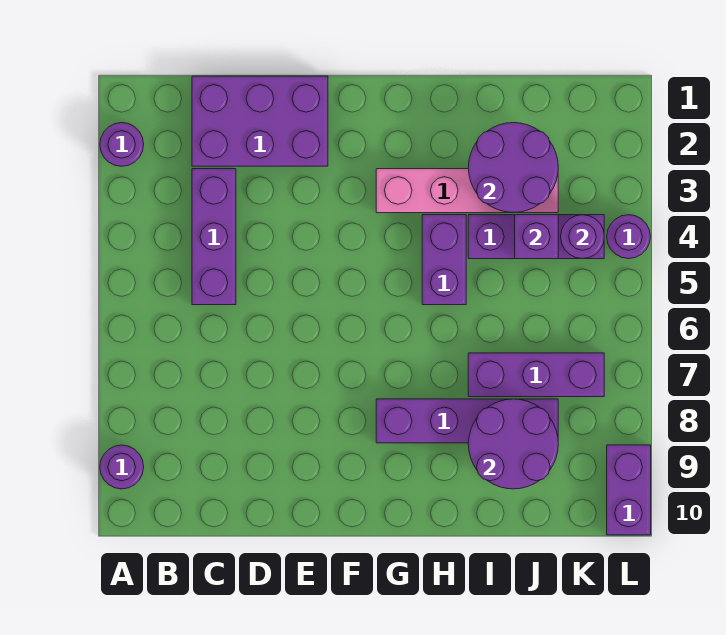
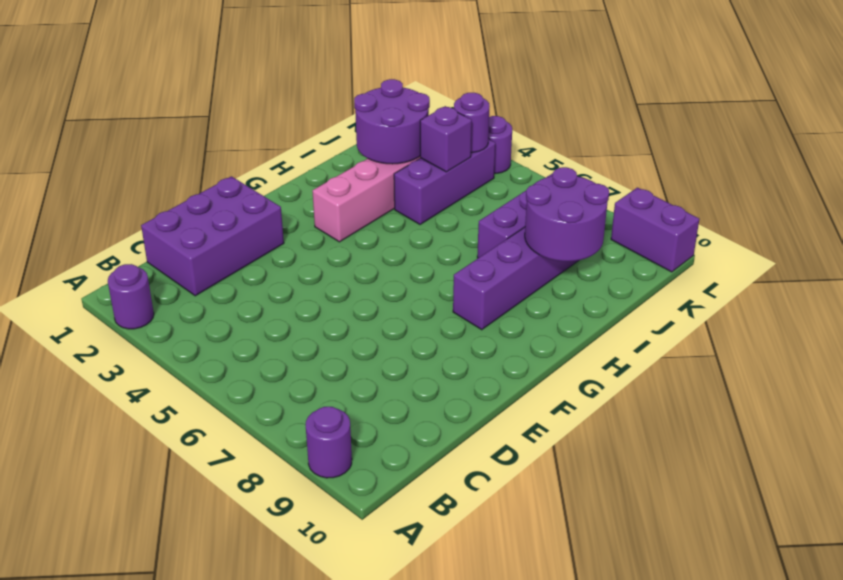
purple brick C3:C5 level 1 -> none
purple brick H4:H5 level 1 -> none

